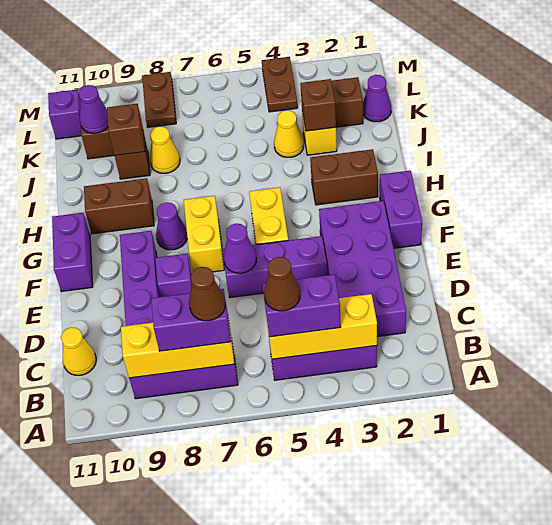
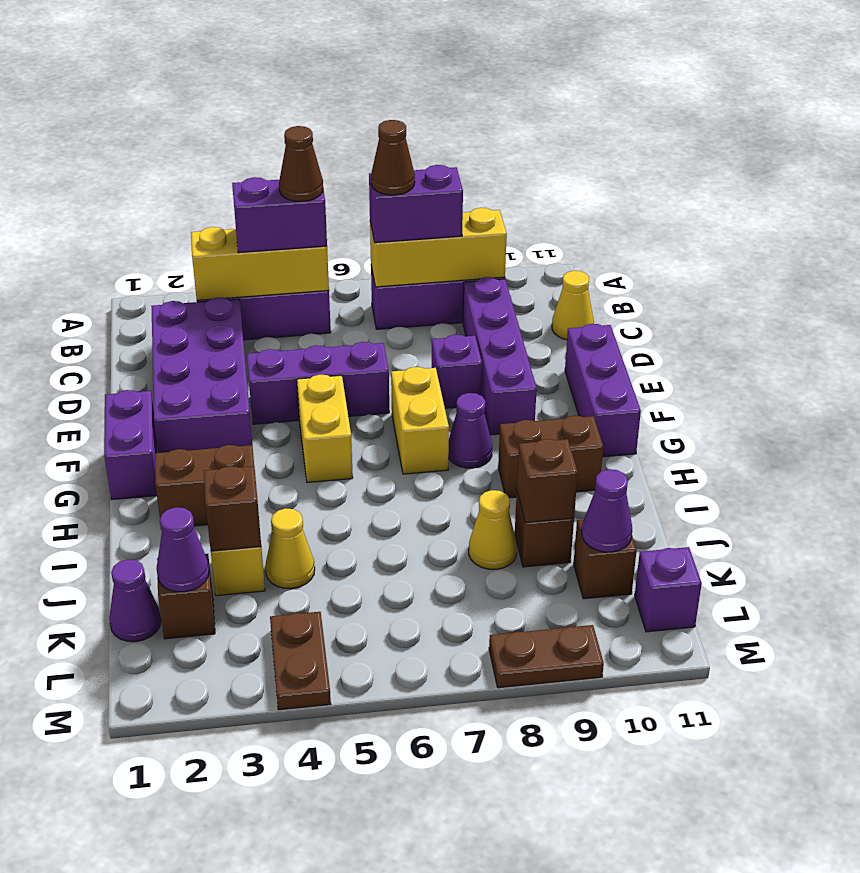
purple cone E6 level 2 -> purple cone K2 level 2
purple brick F11:G11 level 1 -> purple brick E11:G11 level 1
brown plate L8:M8 level 1 -> brown plate M8:M9 level 1

